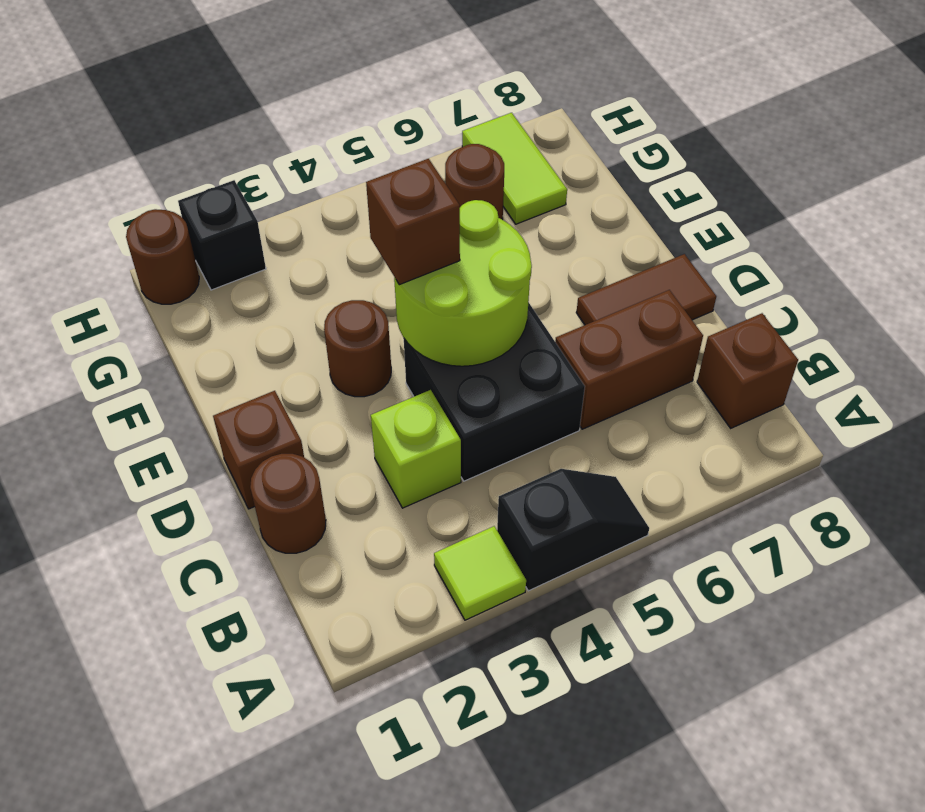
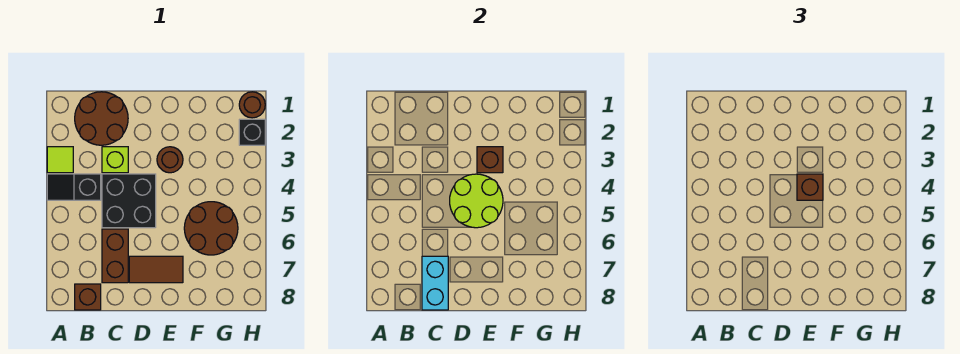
black slope A4:A5 level 1 top 4 -> black slope A4:B4 level 1 top B
brown round brick C1 level 1 -> brown round brick B1:C2 level 1
none -> cyan brick C7:C8 level 2
brown brick D1 level 1 -> brown brick E3 level 2
brown tile D7:D8 level 1 -> brown tile D7:E7 level 1
brown round brick G6 level 1 -> brown round brick F5:G6 level 1
lime tile G7:H7 level 1 -> none

